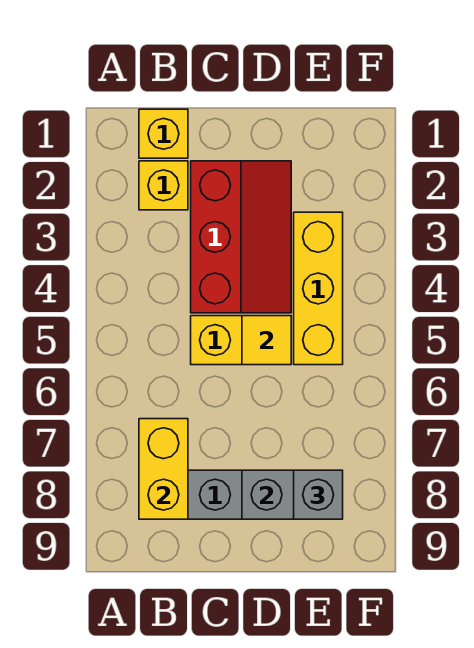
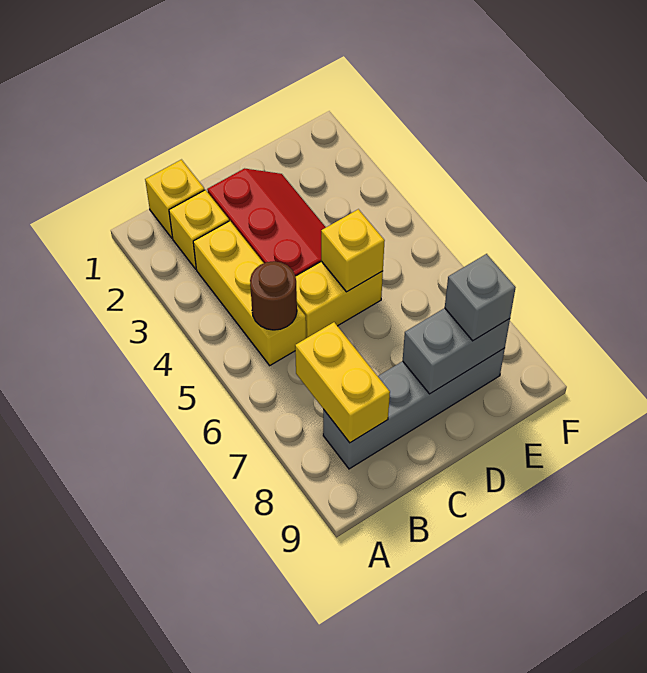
none -> brown round brick B5 level 2
yellow tile D5 level 2 -> yellow brick D5 level 2
yellow brick E3:E5 level 1 -> yellow brick B3:B5 level 1

